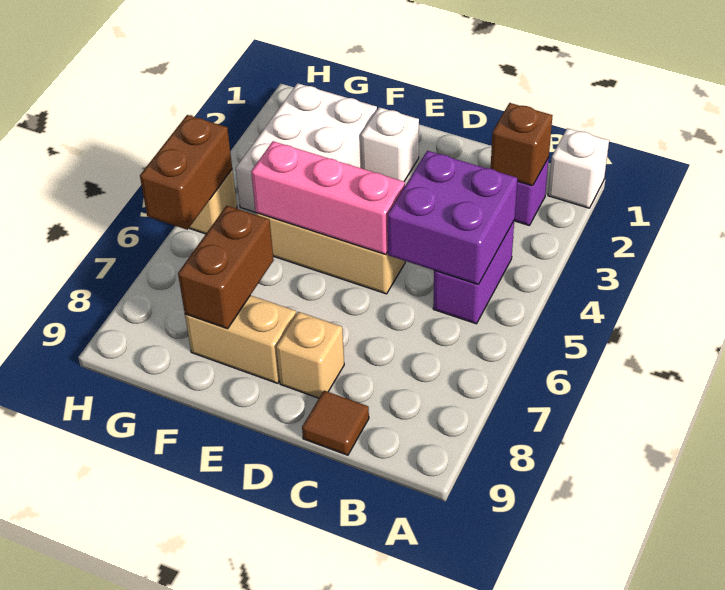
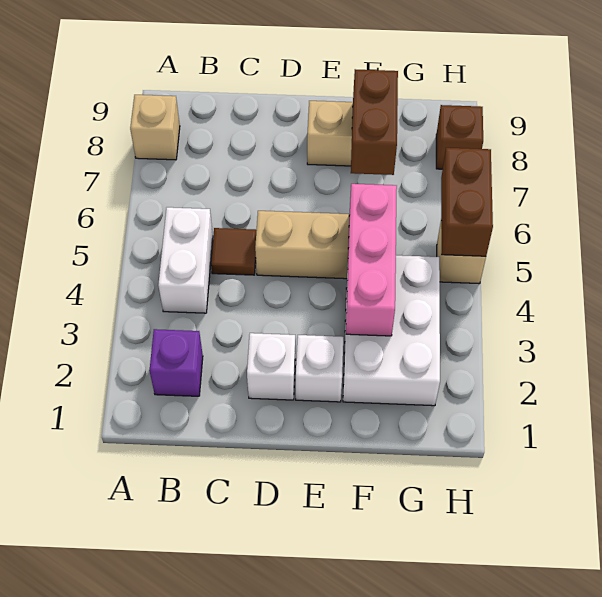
white brick A1 level 1 -> white brick D2 level 1
brown brick B2 level 2 -> brown brick H8 level 1
purple brick B4:B5 level 1 -> white brick B4:B5 level 1
purple brick B4:C5 level 2 -> none
brown tile C9 level 1 -> brown tile C5 level 1
pink brick D5:F5 level 2 -> pink brick F3:F5 level 2
tan brick D8 level 1 -> tan brick A8 level 1

